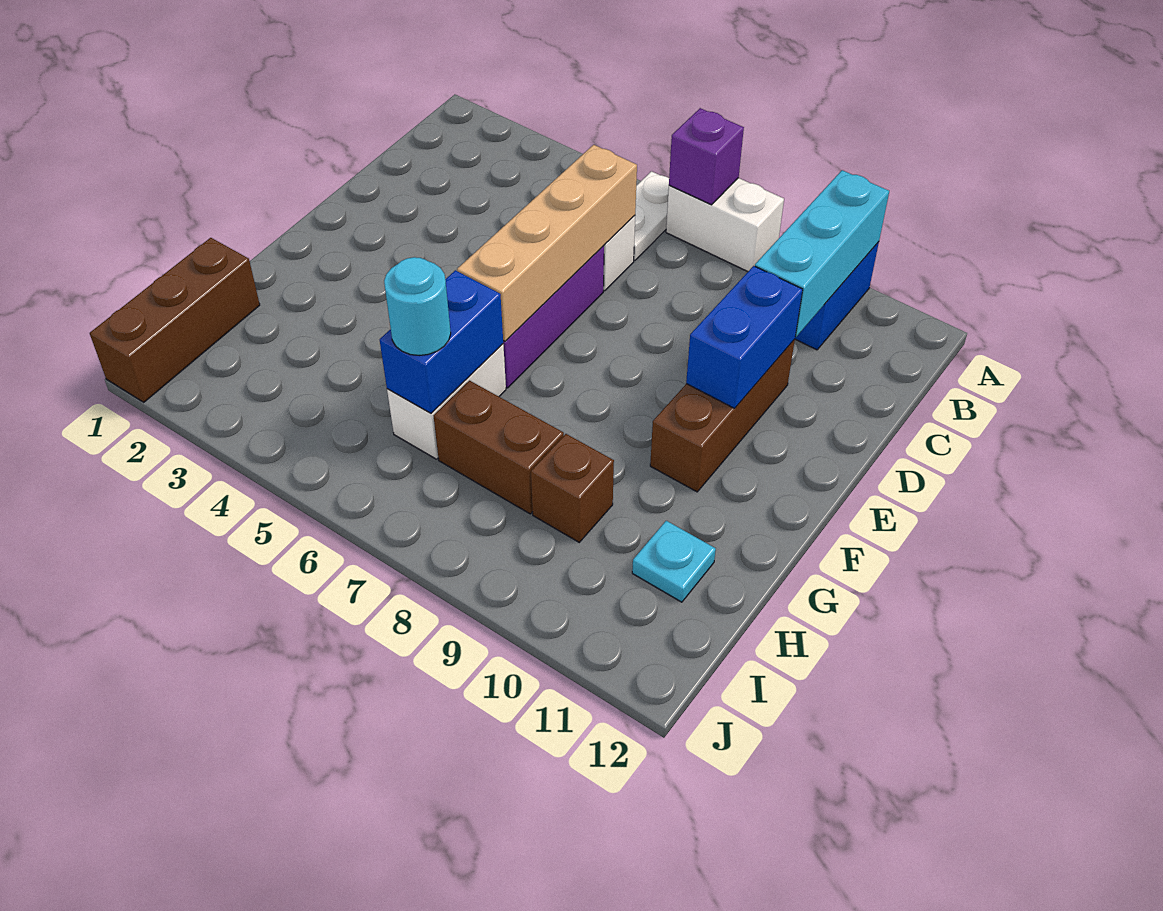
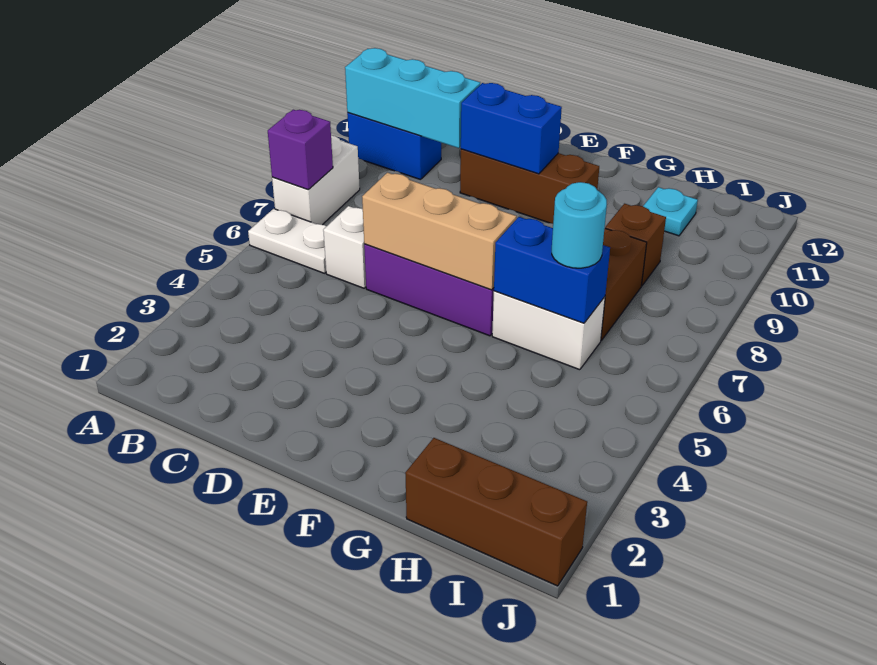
tan brick C6:F6 level 2 -> tan brick D6:F6 level 2

